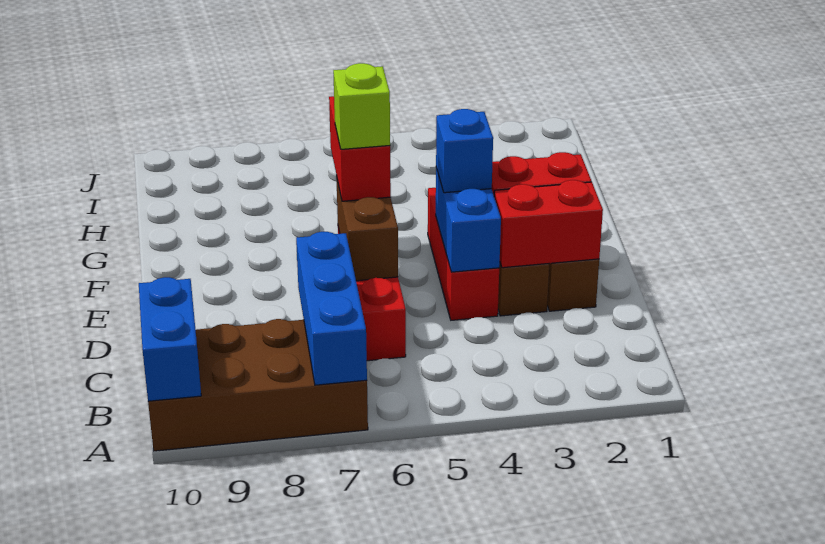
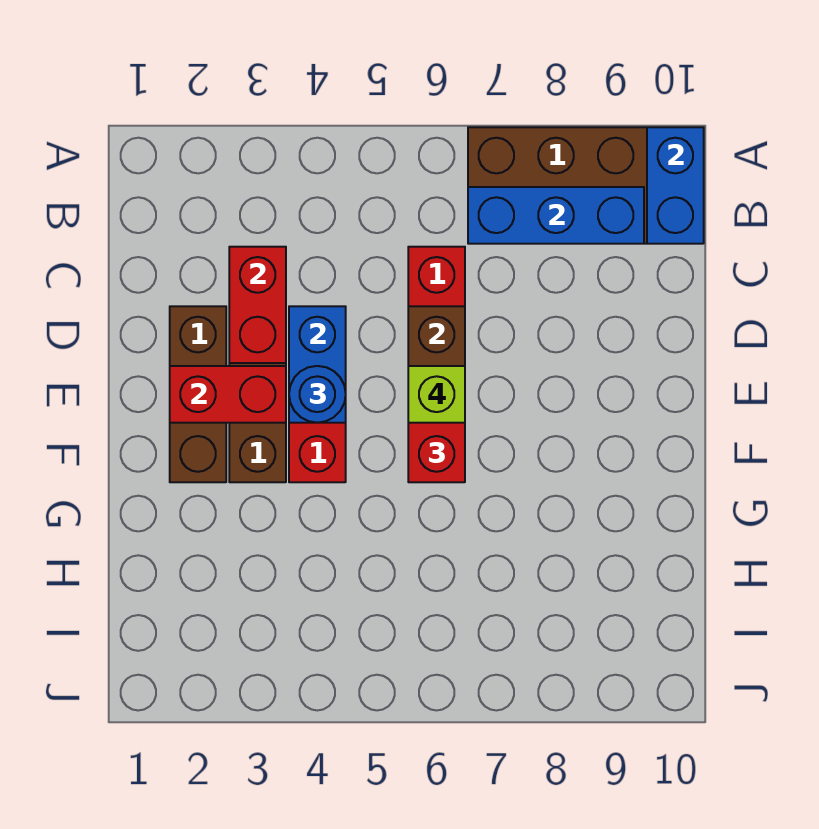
blue brick A7:C7 level 2 -> blue brick B7:B9 level 2
red brick D2:D3 level 2 -> red brick C3:D3 level 2
blue brick E4 level 3 -> blue round brick E4 level 3

